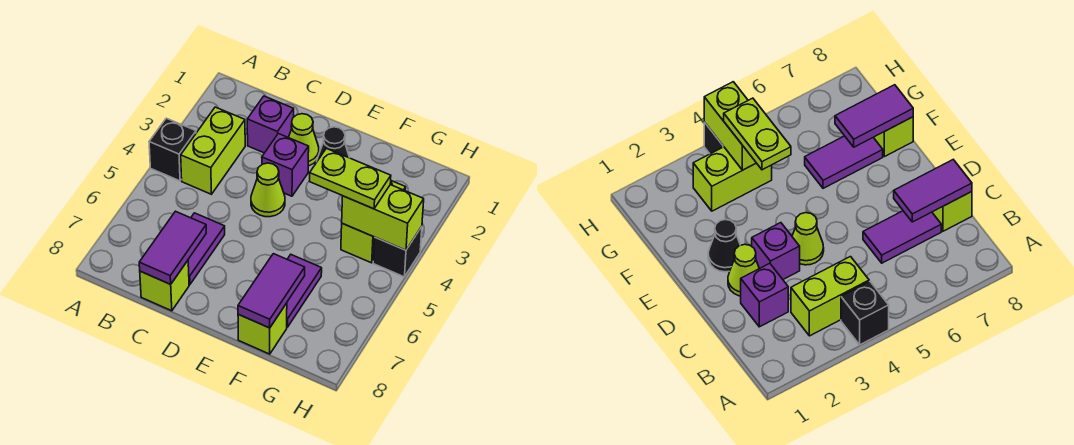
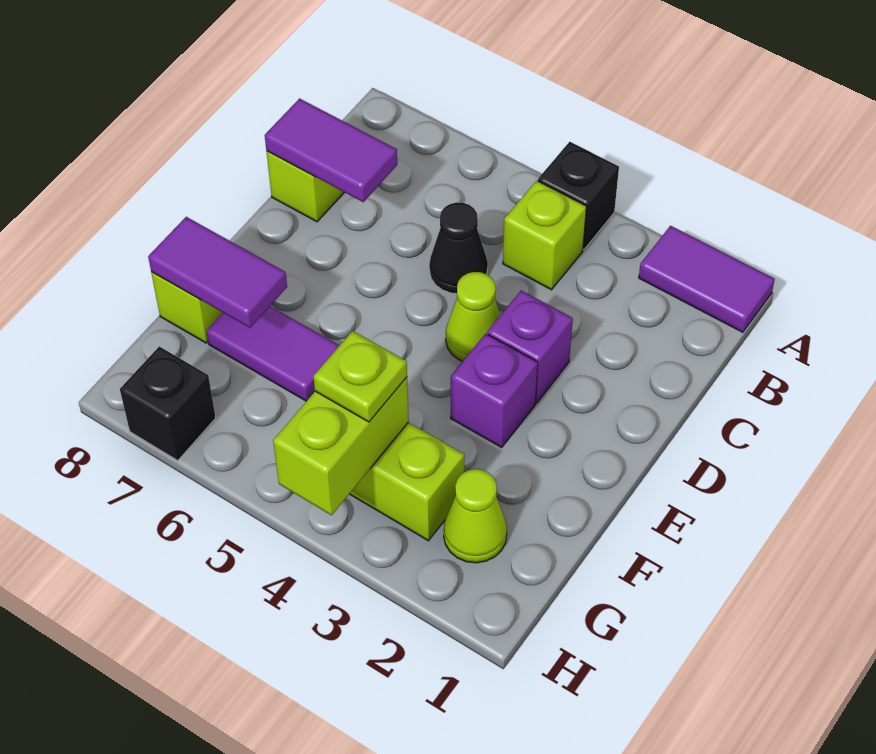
lime brick B3:B4 level 1 -> lime brick B4 level 1
purple brick C2 level 1 -> purple brick E3 level 1
purple tile C6:C7 level 1 -> purple tile A1:A2 level 1
lime cone D2 level 1 -> lime cone G2 level 1
black cone E2 level 1 -> black cone C5 level 1
lime plate F4:G4 level 3 -> lime plate G4 level 3
black brick H4 level 1 -> black brick H7 level 1

